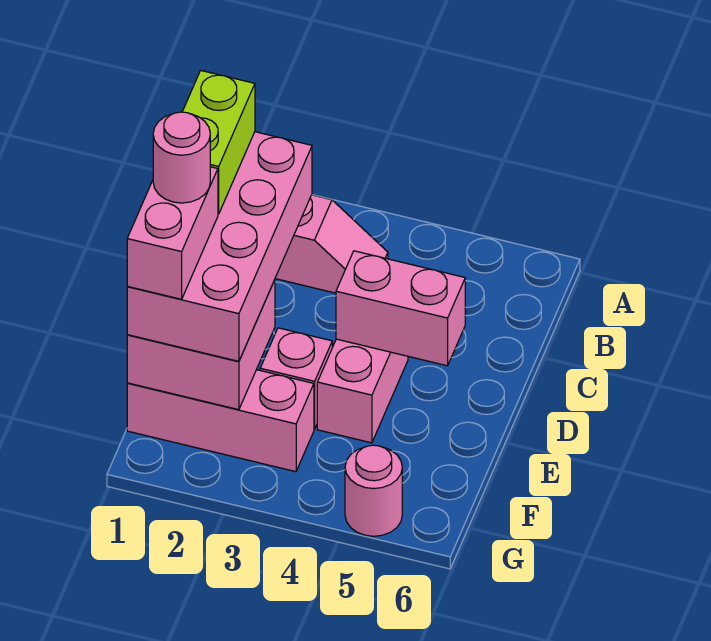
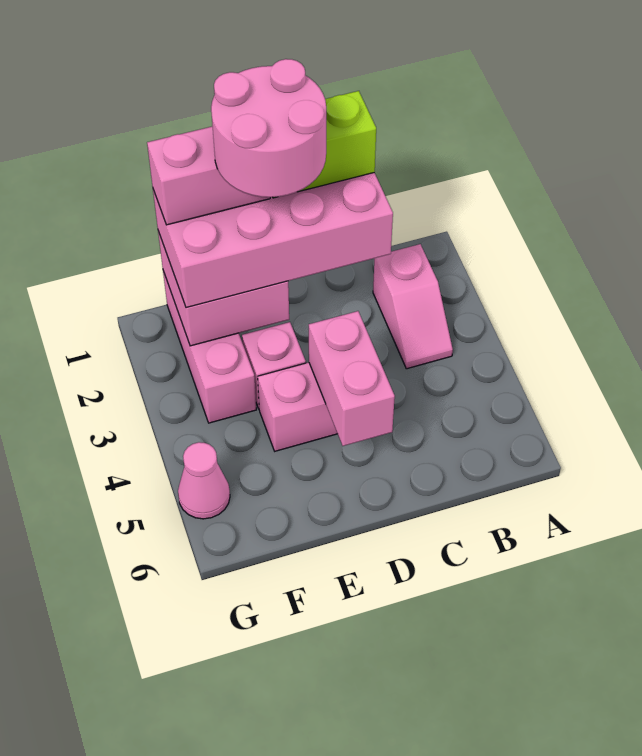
pink round brick E1 level 5 -> pink round brick D1:E2 level 5
pink round brick G5 level 1 -> pink cone G5 level 1

